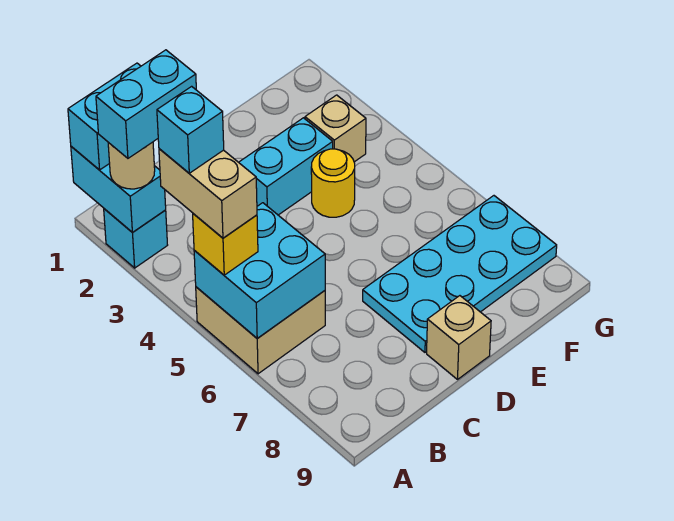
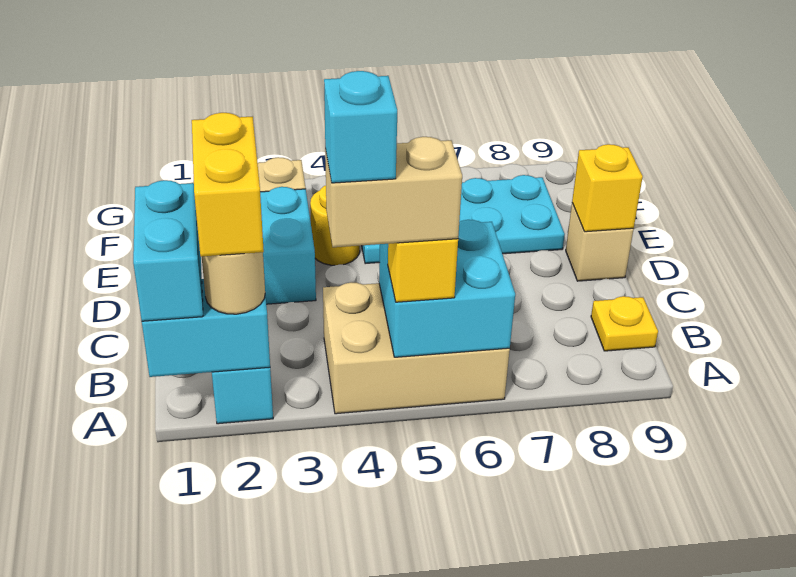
cyan brick A2:B2 level 4 -> yellow brick A2:B2 level 4
tan brick A5:B6 level 1 -> tan brick A4:B6 level 1
none -> yellow plate B9 level 1
cyan plate D7:G8 level 1 -> cyan plate E5:F8 level 1
none -> yellow brick D9 level 2

